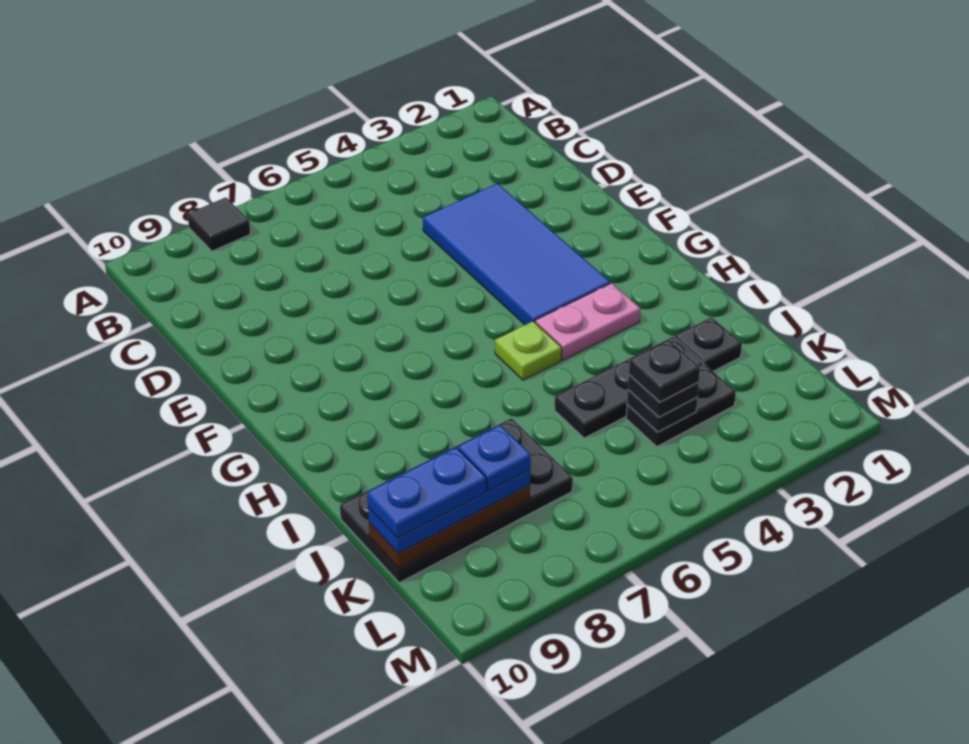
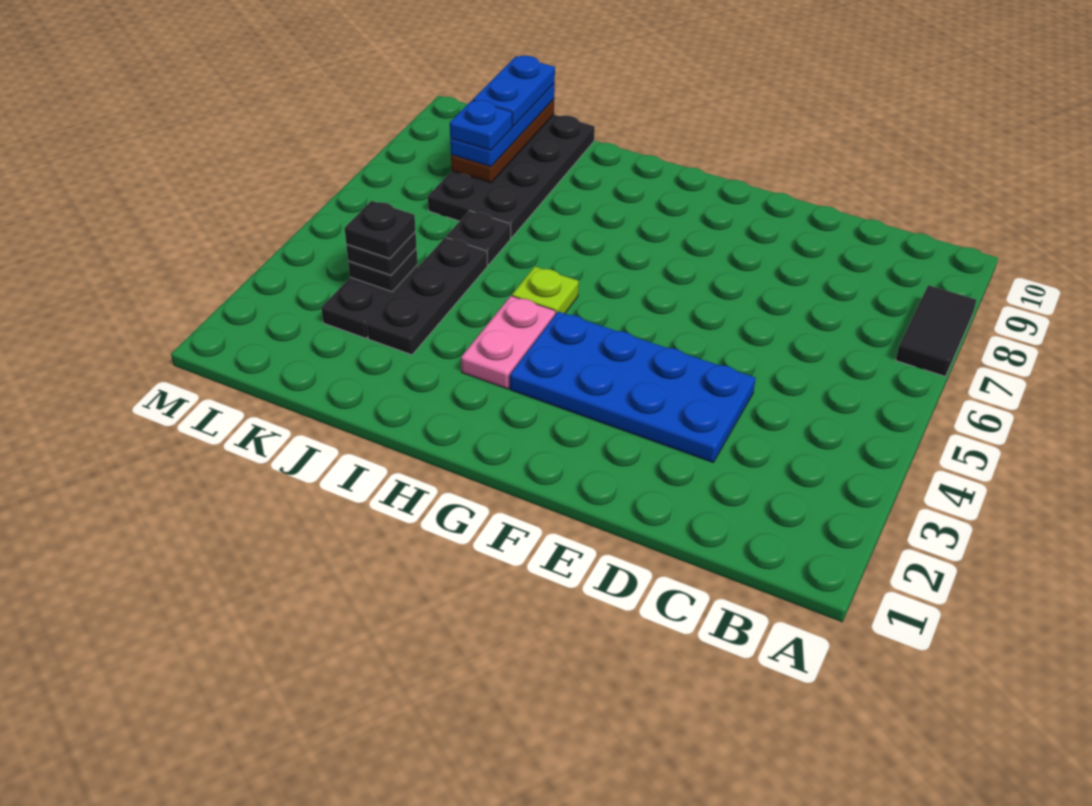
black tile A8 level 1 -> black tile A7:A8 level 1
blue tile D3:G4 level 1 -> blue plate D3:G4 level 1
black plate J2 level 1 -> black plate J6 level 1

